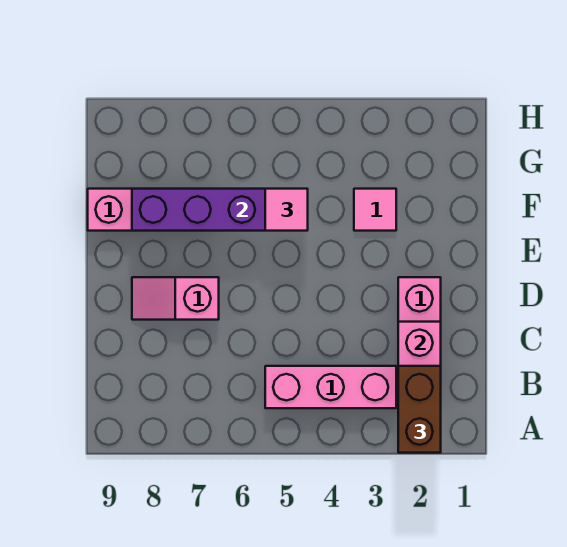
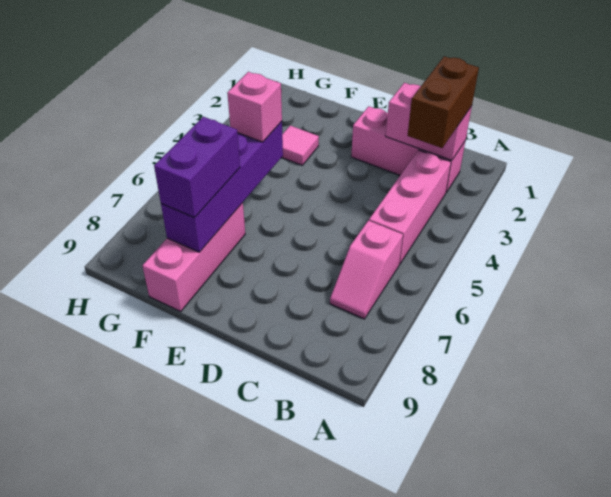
brown brick A2:B2 level 3 -> brown brick B2:B3 level 3
pink slope D7:D8 level 1 top 7 -> pink slope B6:B7 level 1 top 6
pink tile F5 level 3 -> pink brick F5 level 3
none -> purple brick F7:F8 level 3

